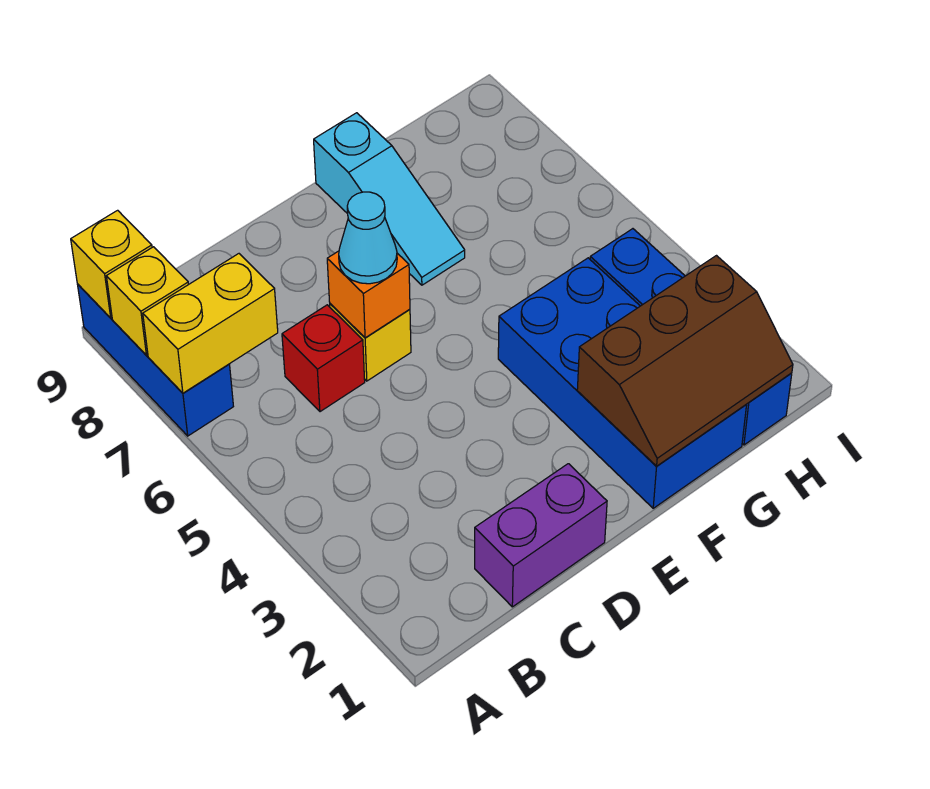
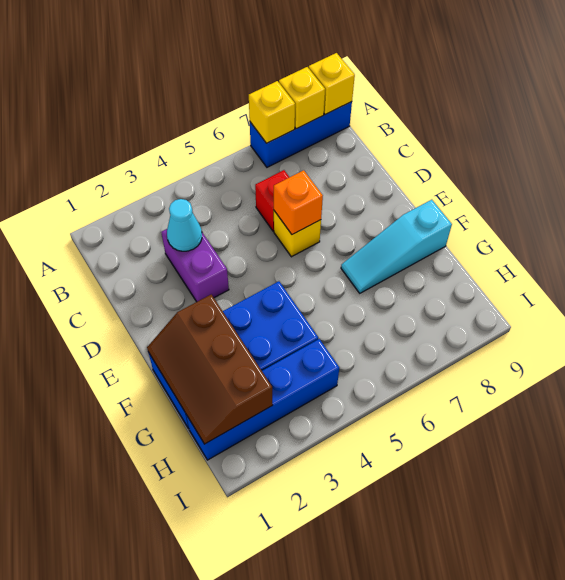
yellow brick A7:B7 level 2 -> yellow brick A7 level 2
purple brick C1:D1 level 1 -> purple brick C3:D3 level 1
cyan cone D6 level 3 -> cyan cone C3 level 2

